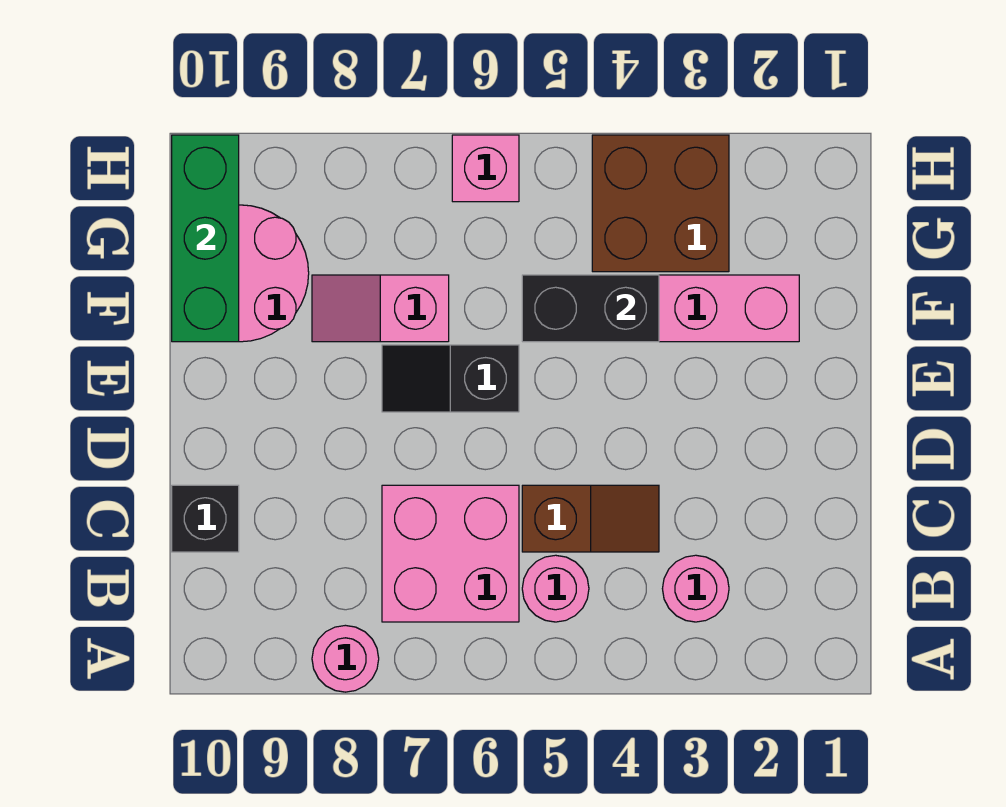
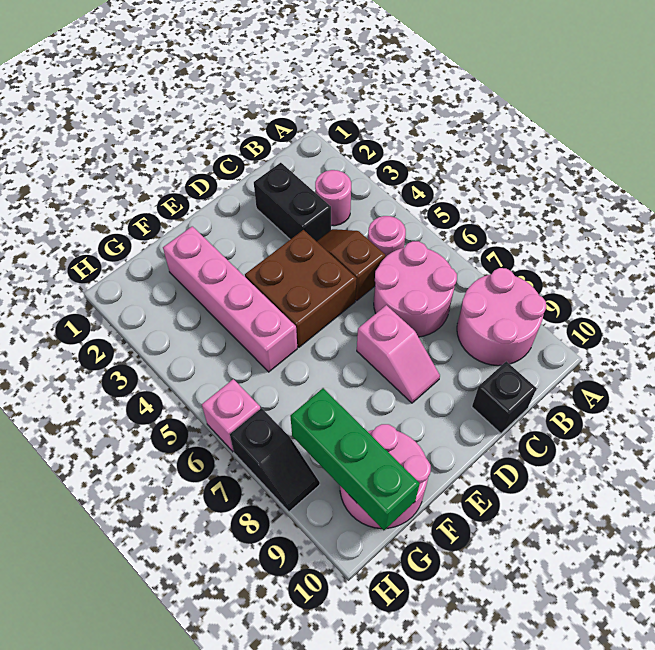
pink round brick A8 level 1 -> pink round brick A8:B9 level 1
pink brick B6:C7 level 1 -> pink round brick B6:C7 level 1
black slope E6:E7 level 1 top 6 -> black slope H7:H8 level 1 top 7
black brick F4:F5 level 2 -> black brick C2:C3 level 1
pink slope F7:F8 level 1 top 7 -> pink slope D7:D8 level 1 top 7
green brick F10:H10 level 2 -> green brick G8:G10 level 2
brown brick G3:H4 level 1 -> brown brick D4:E5 level 1

